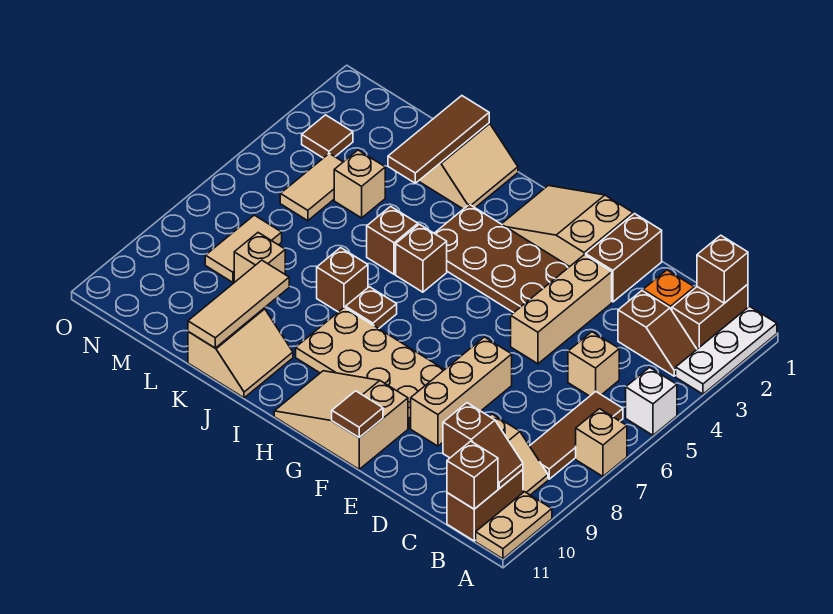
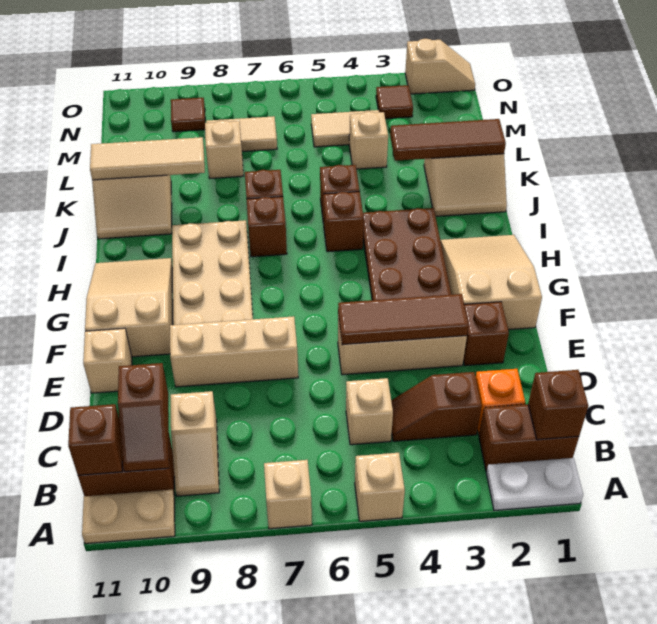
white plate A1:A3 level 1 -> white plate A1:A2 level 1
white brick A5 level 1 -> tan brick A5 level 1
brown slope B3:C3 level 1 top C -> brown slope C3:C4 level 1 top 3
brown tile B6:B8 level 1 -> brown tile E3:E5 level 2
brown brick E1:E2 level 1 -> brown brick E2 level 1
none -> tan brick E11 level 1
brown tile F11 level 2 -> brown tile N9 level 1
brown plate I7 level 1 -> brown brick I7 level 1
none -> tan slope O1:O2 level 1 top 2

